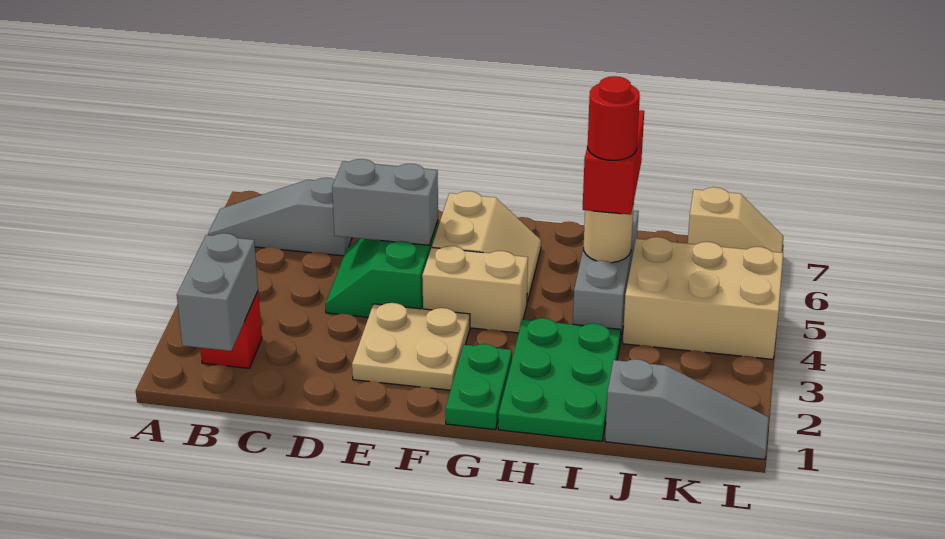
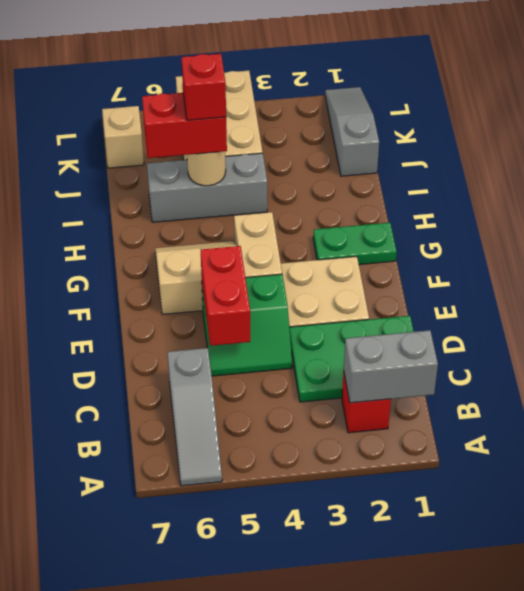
grey brick D5:E5 level 2 -> red brick D5:E5 level 2
green plate H1:I3 level 1 -> green plate C1:D3 level 1
red round brick I5 level 4 -> red brick I5 level 4

